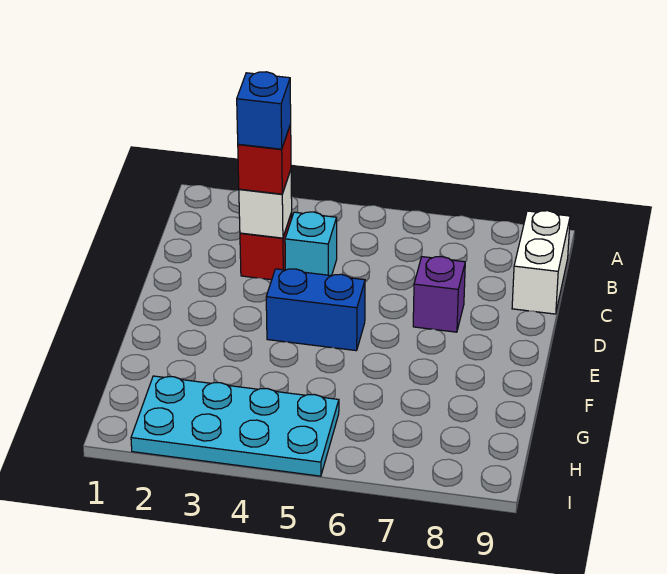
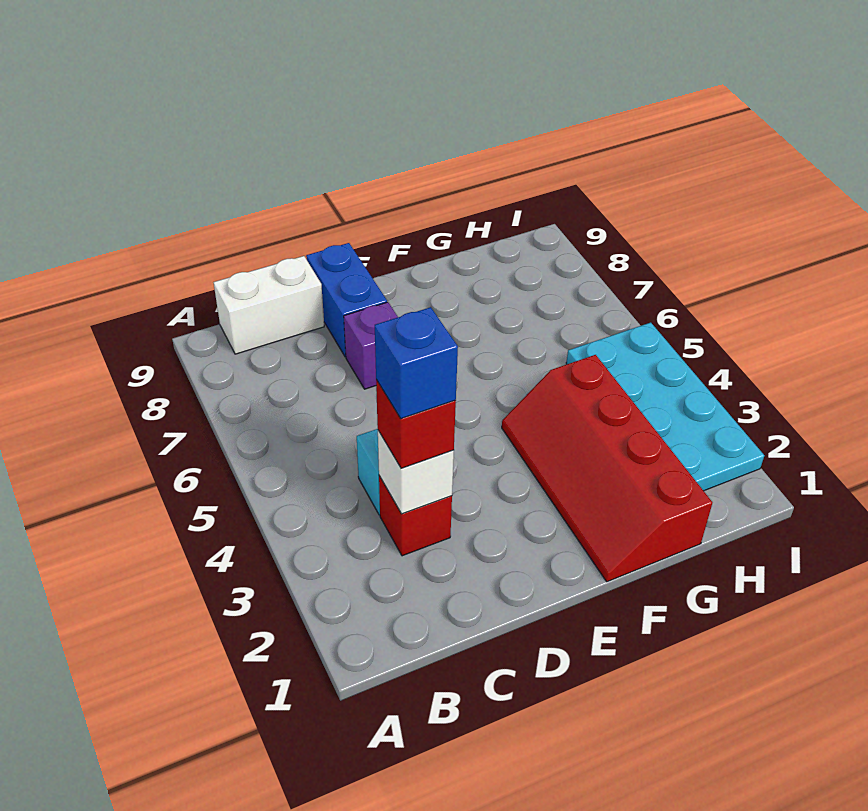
blue brick E4:E5 level 1 -> blue brick D8:D9 level 1
none -> red slope F1:G4 level 1 top G

